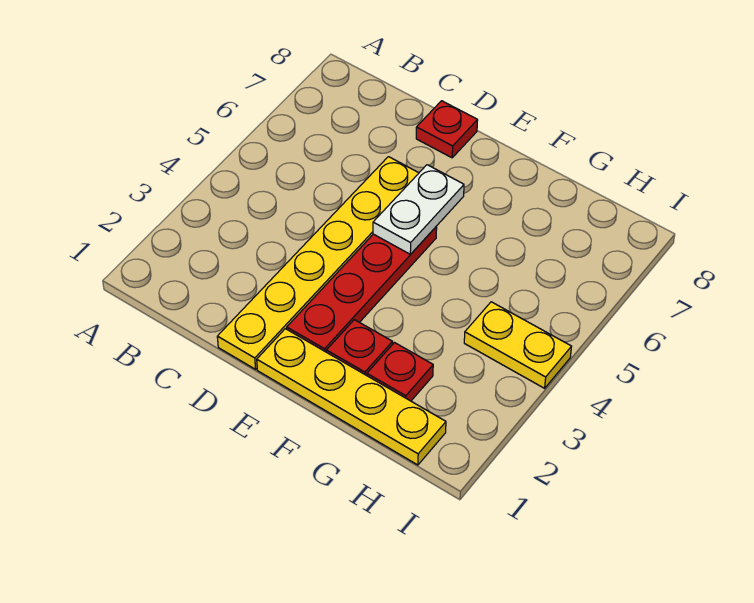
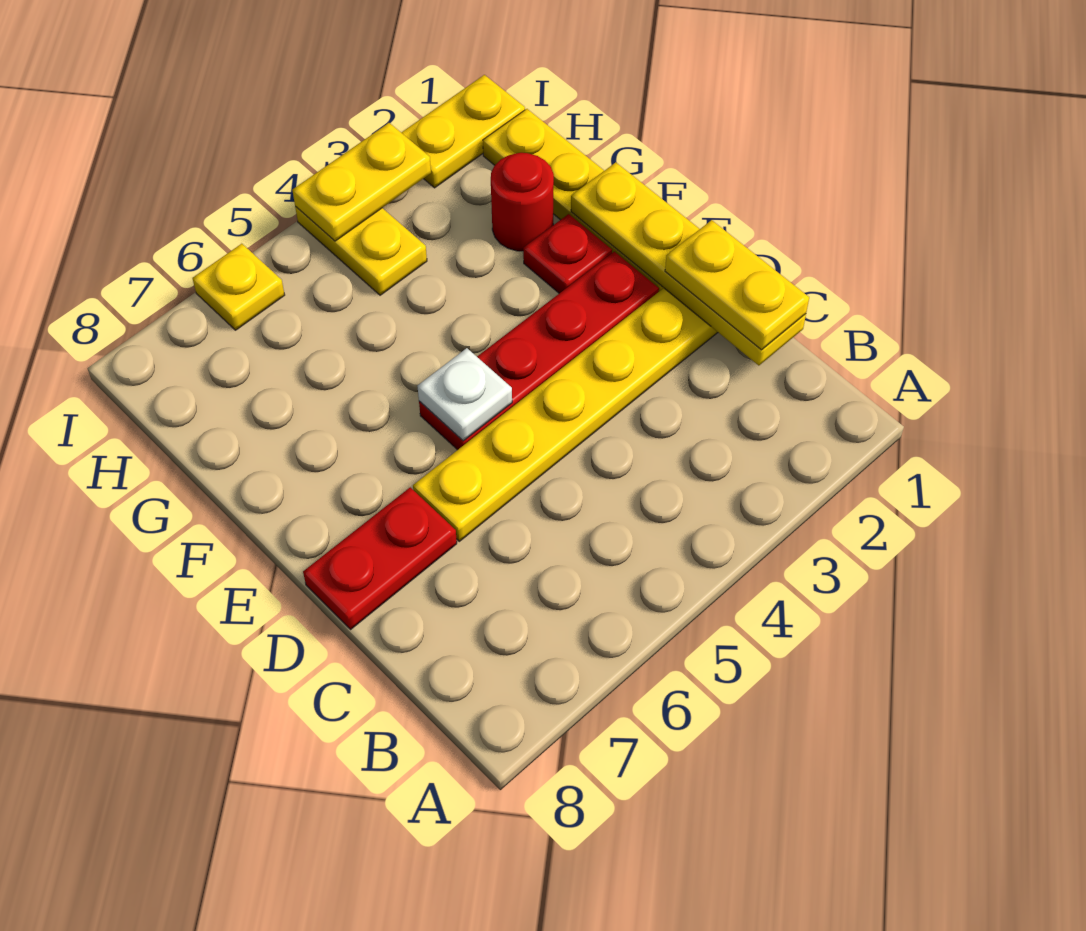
none -> yellow plate C1:F1 level 2
none -> yellow plate C1:D1 level 3
red plate D8 level 1 -> red plate D7:D8 level 1
white plate E5:E6 level 2 -> white plate E5 level 2
red plate G2 level 1 -> red round brick G2 level 1
none -> yellow plate I1:I2 level 1
none -> yellow plate I3:I4 level 2
none -> yellow plate I6 level 1

